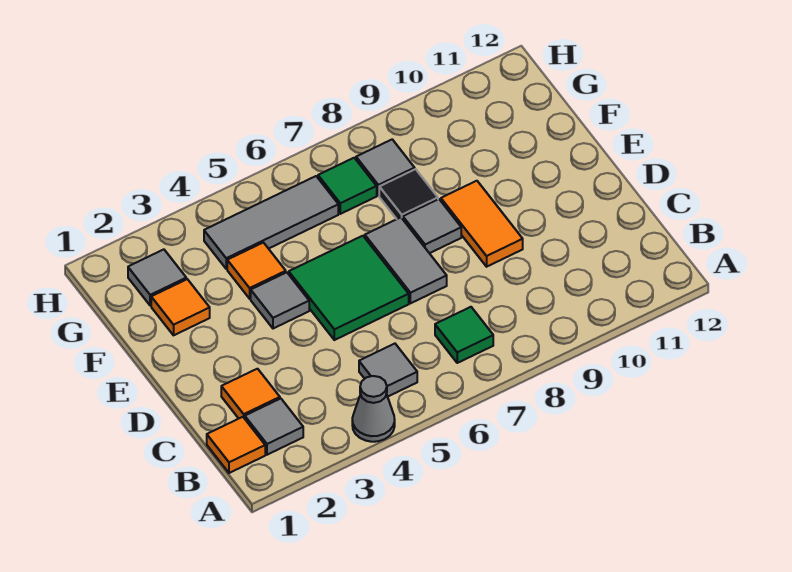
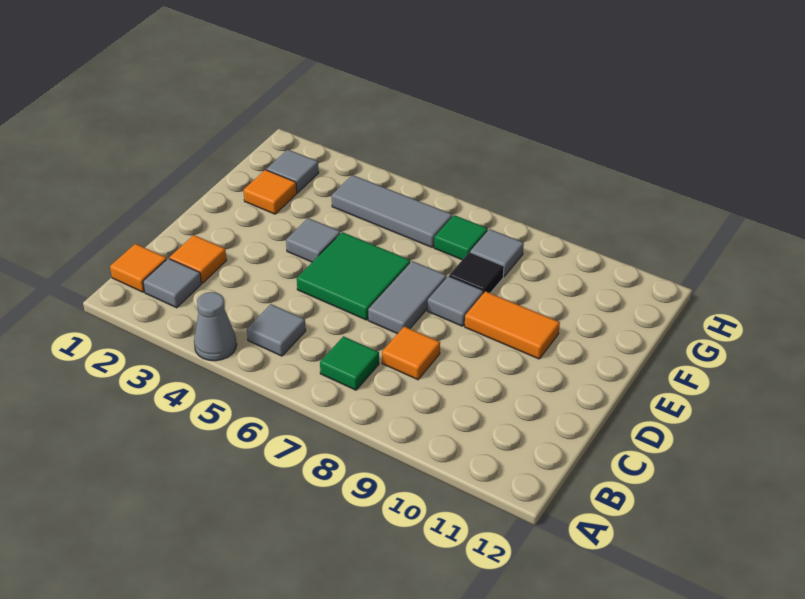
orange tile D9:E9 level 1 -> orange tile E9:E10 level 1
orange tile F4 level 1 -> orange tile C8 level 1

